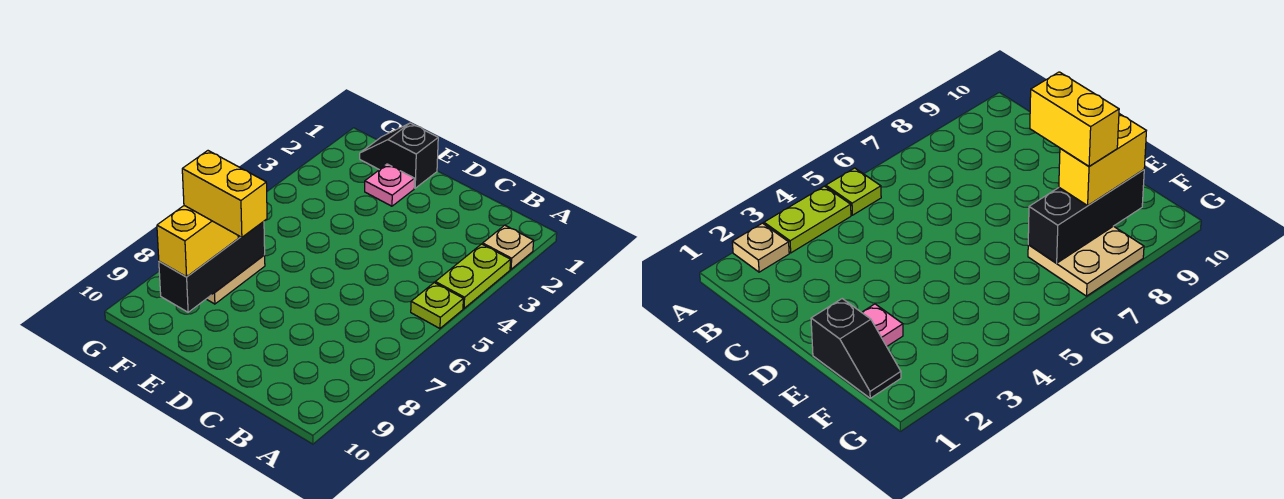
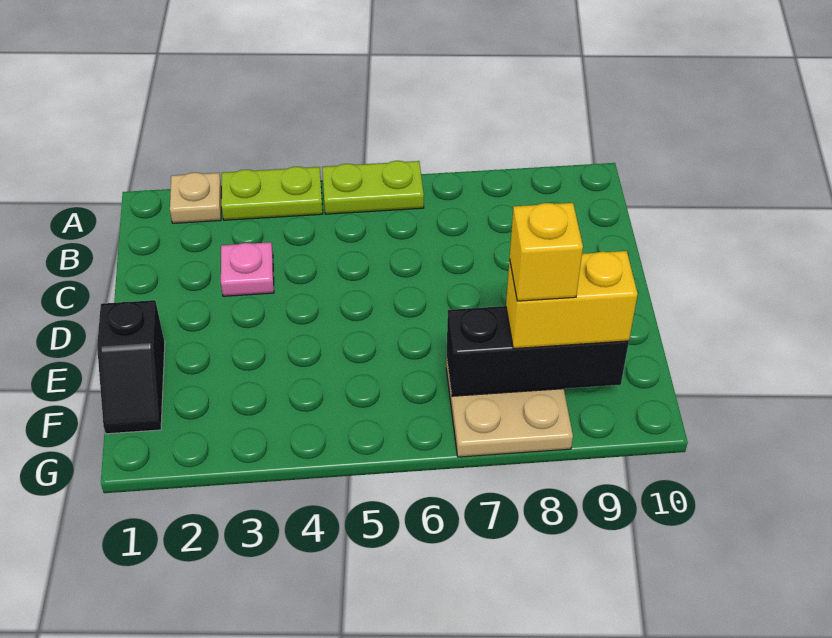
lime plate A5 level 1 -> lime plate A5:A6 level 1
pink plate E2 level 1 -> pink plate C3 level 1
yellow brick E8:F8 level 4 -> yellow brick F8 level 4

